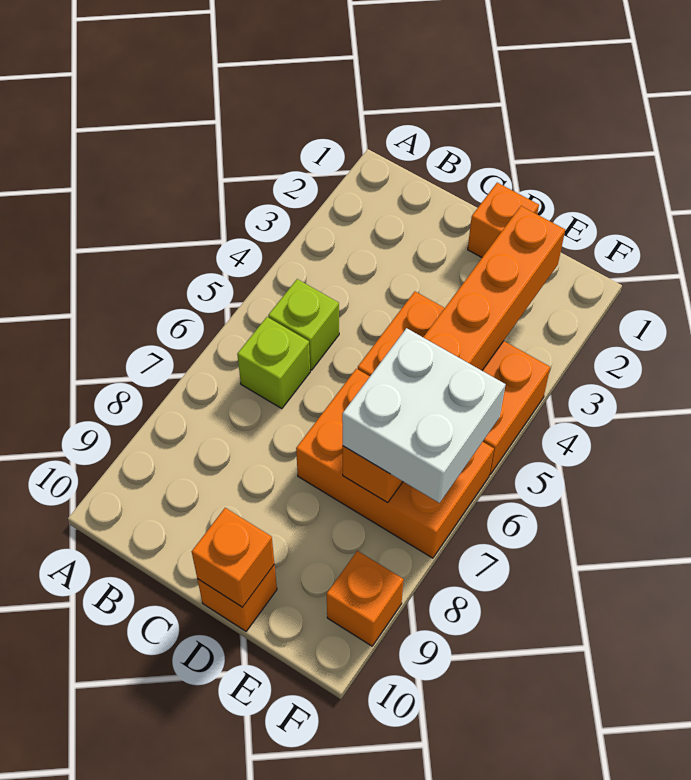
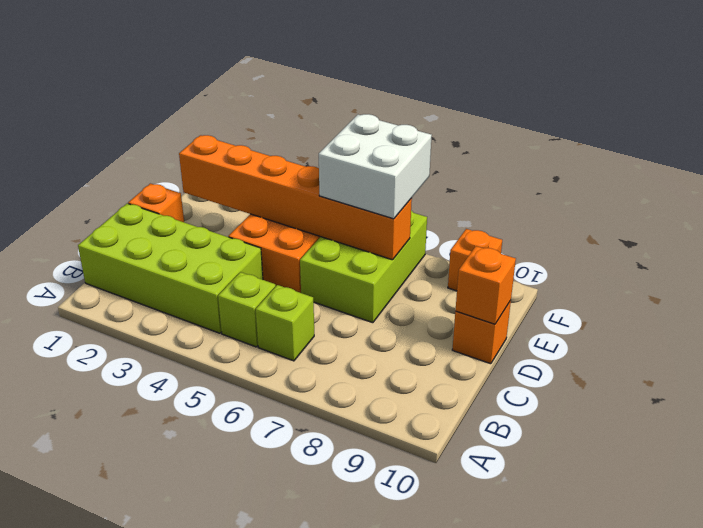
none -> lime brick B1:C4 level 1
orange brick D6:F7 level 1 -> lime brick D6:F7 level 1

